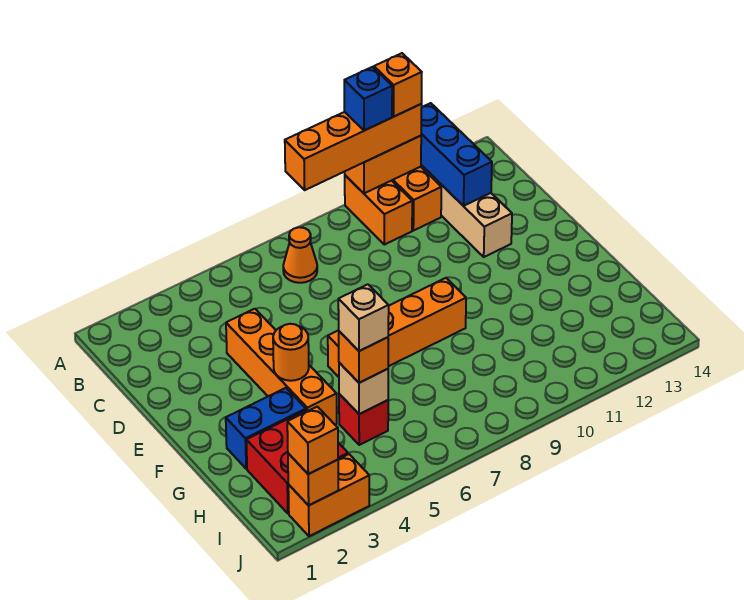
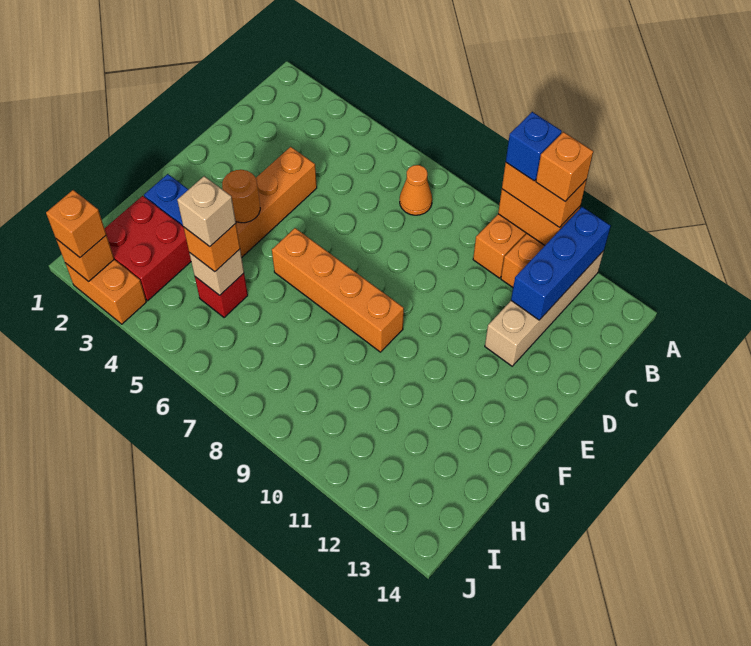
orange brick A8:A11 level 3 -> orange brick A10:A11 level 3

